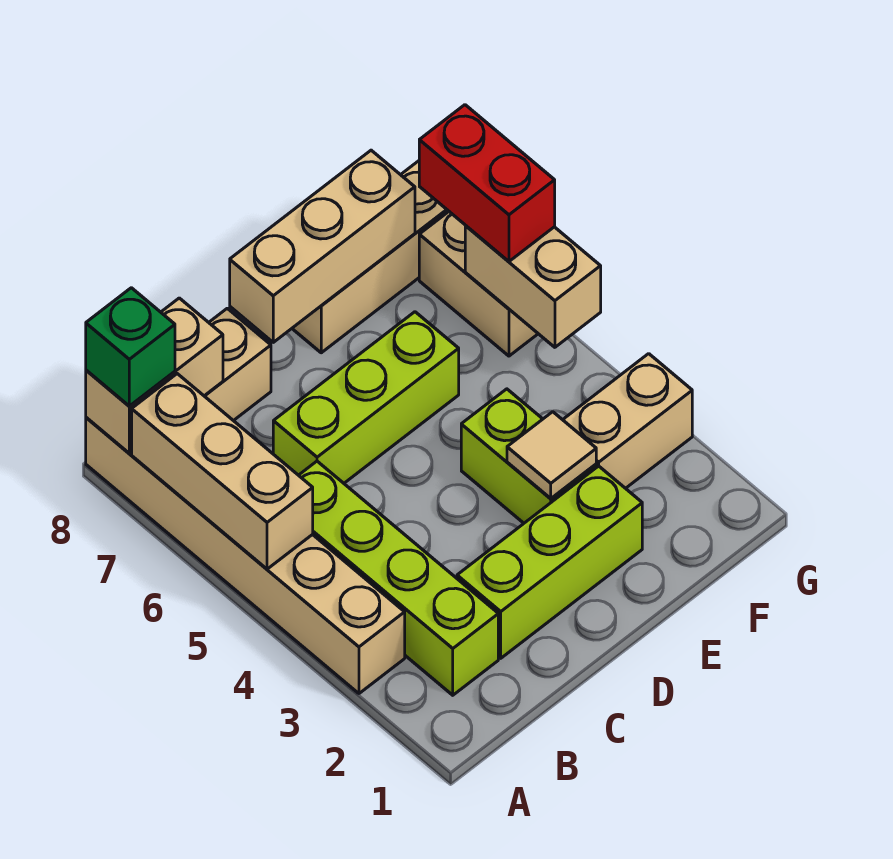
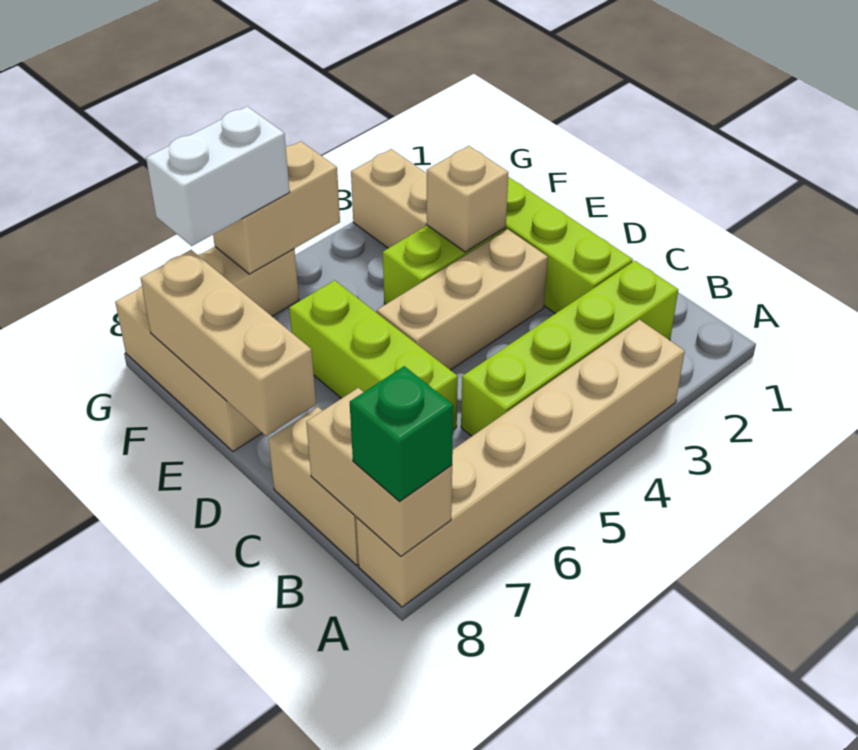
tan brick A5:A7 level 2 -> tan brick D3:D5 level 1
tan tile E3 level 2 -> tan brick E3 level 2
red brick G6:G7 level 3 -> white brick G6:G7 level 3

